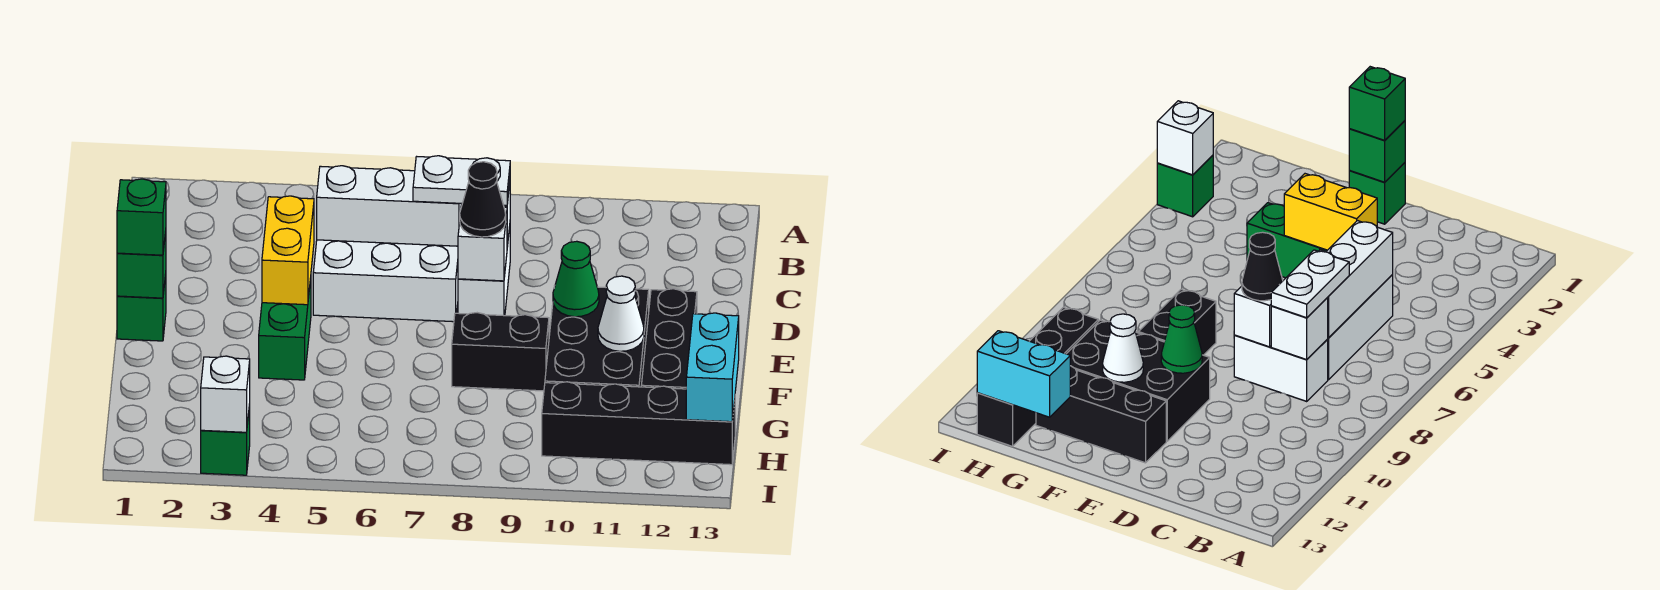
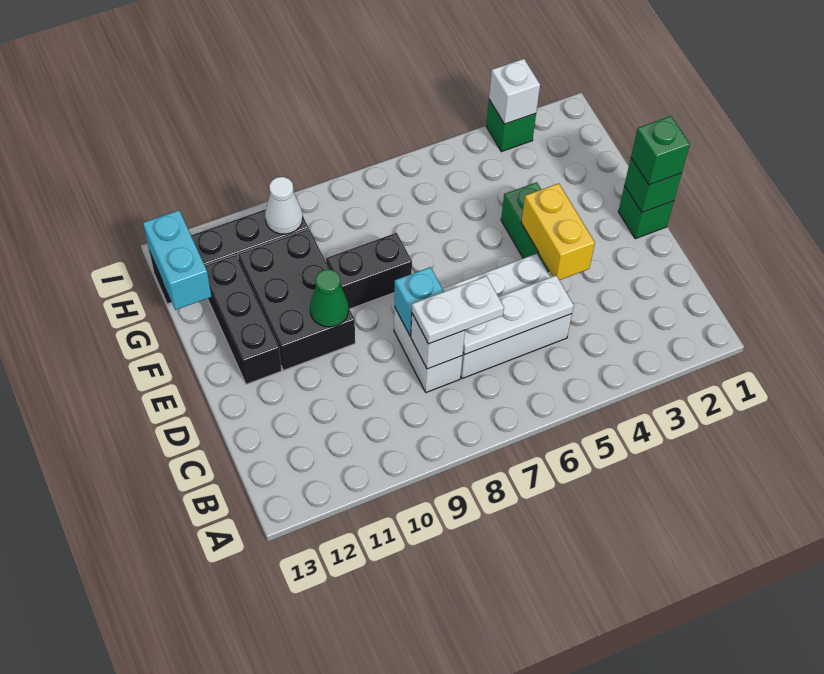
white brick C5:C7 level 2 -> white plate C5:C7 level 2
white brick D8 level 2 -> cyan brick D8 level 2
black cone D8 level 3 -> none
white cone F11 level 2 -> white cone H10 level 2

